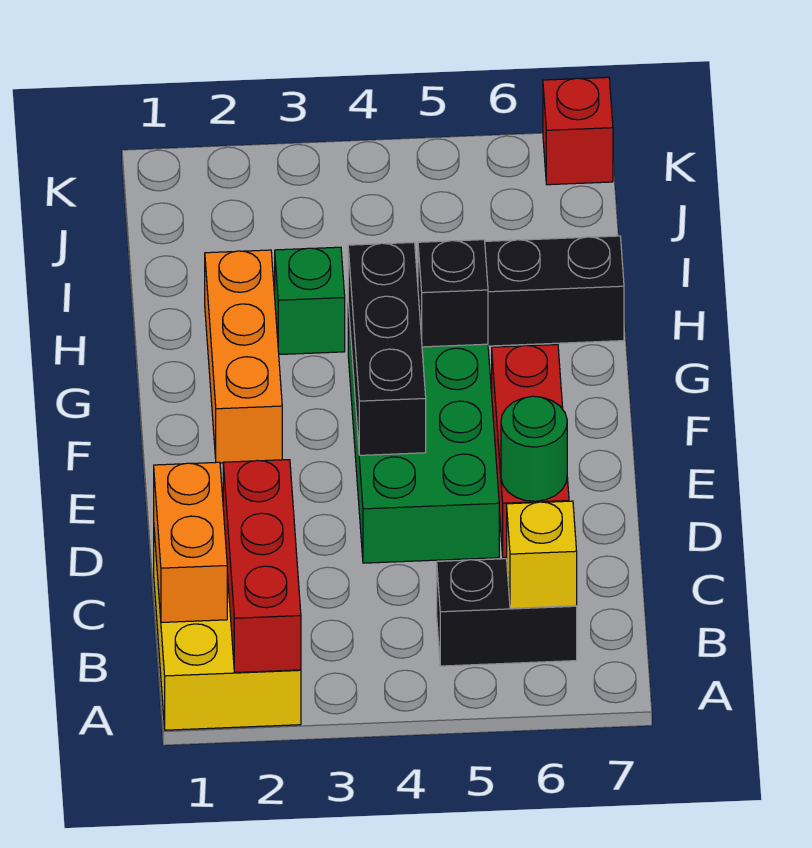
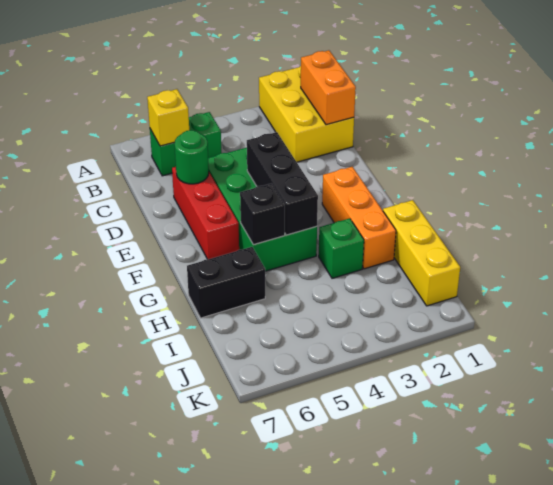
red brick A2:C2 level 2 -> none
black brick B5:B6 level 1 -> green brick B5:B6 level 1
none -> yellow brick H1:J1 level 1
red brick K7 level 1 -> none

